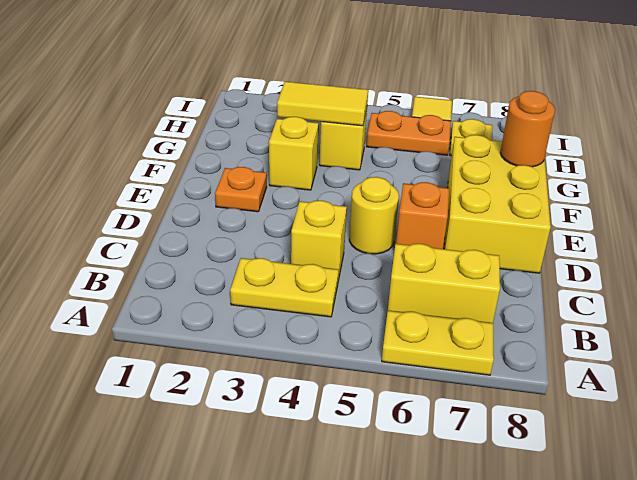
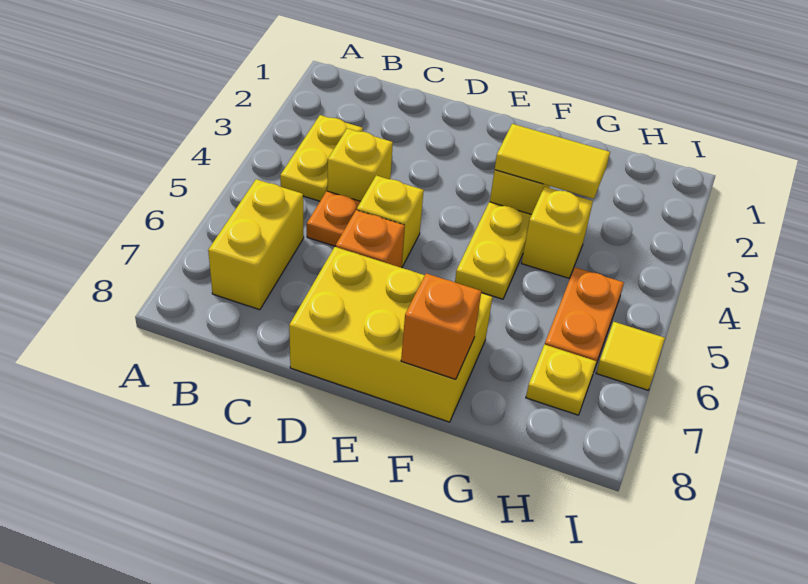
yellow plate A6:A7 level 1 -> yellow plate F4:F5 level 1
yellow round brick D5 level 1 -> yellow brick D5 level 1
orange plate E2 level 1 -> orange plate C5 level 1
orange round brick F8 level 2 -> orange brick F8 level 2
yellow tile G3:G4 level 2 -> yellow tile F3:G3 level 2

